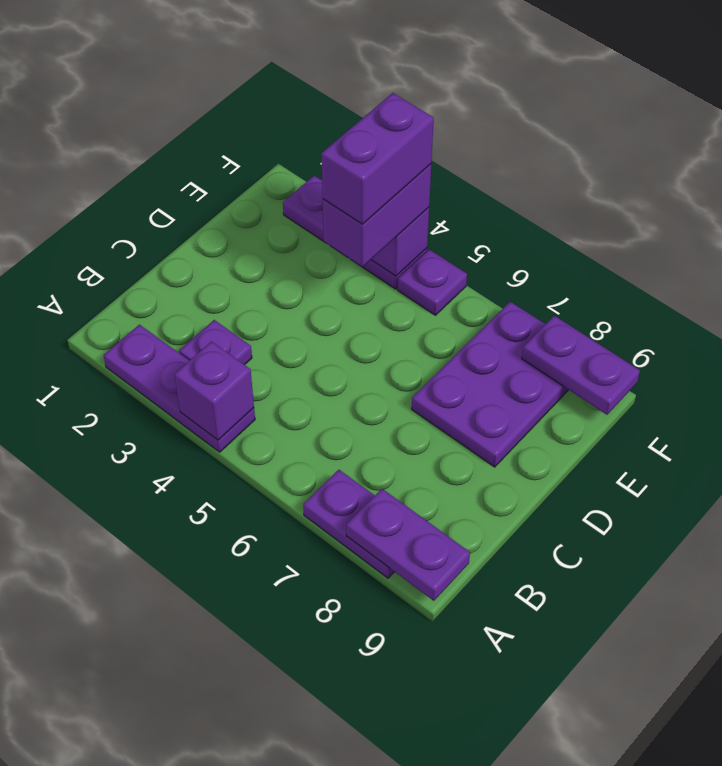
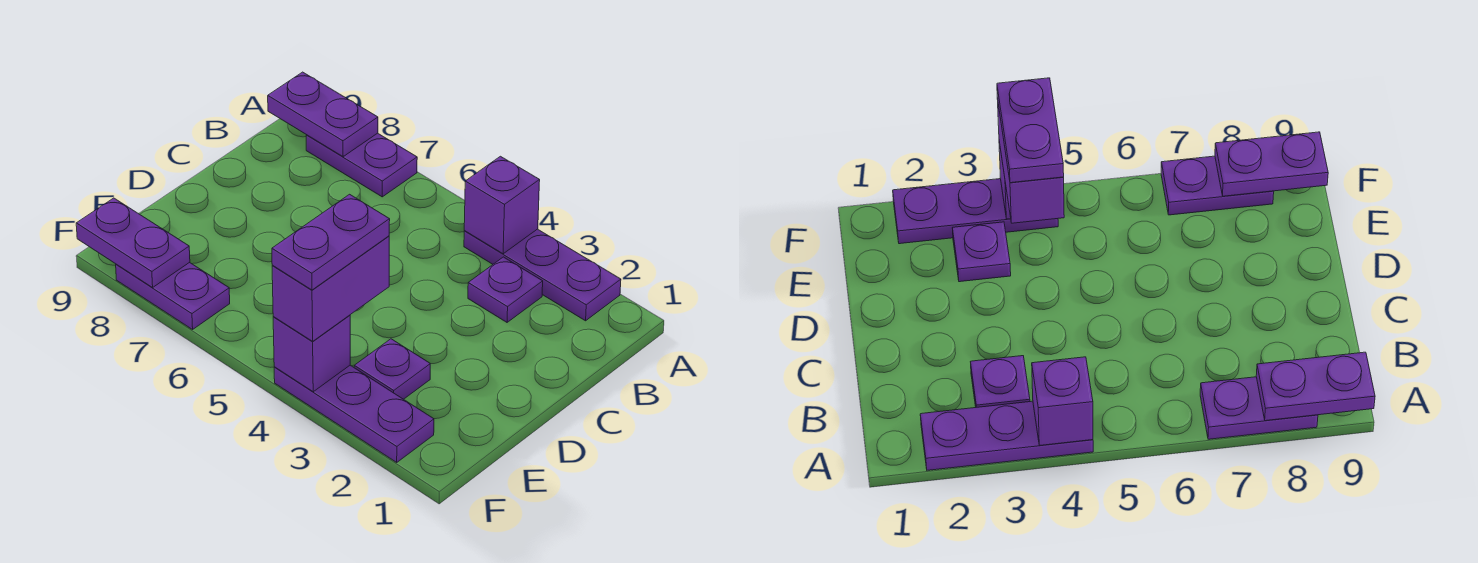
purple plate D7:F8 level 1 -> purple plate F7:F8 level 1
purple brick E4:F4 level 4 -> purple plate E4:F4 level 4
purple plate F5 level 1 -> purple plate E3 level 1

